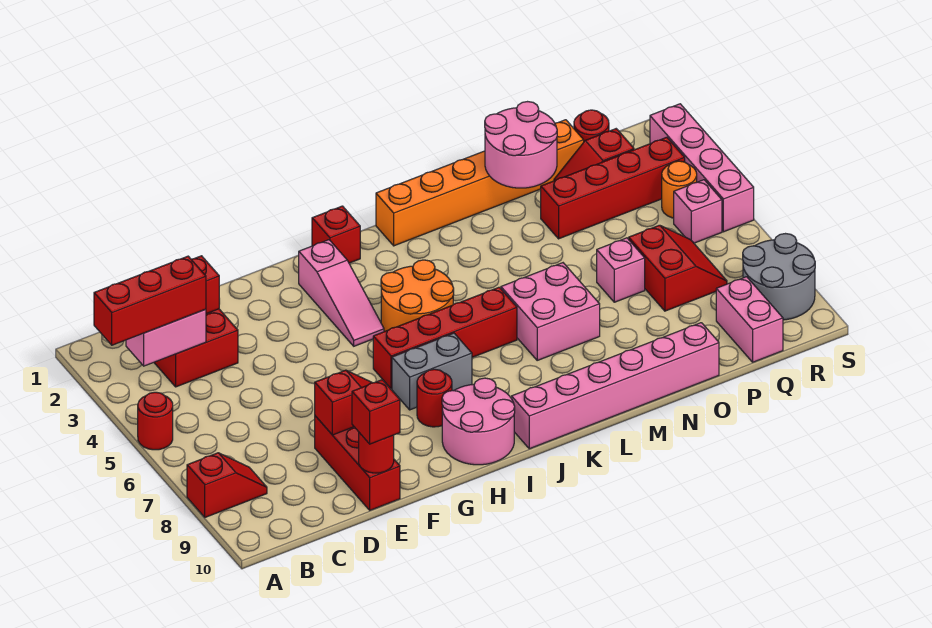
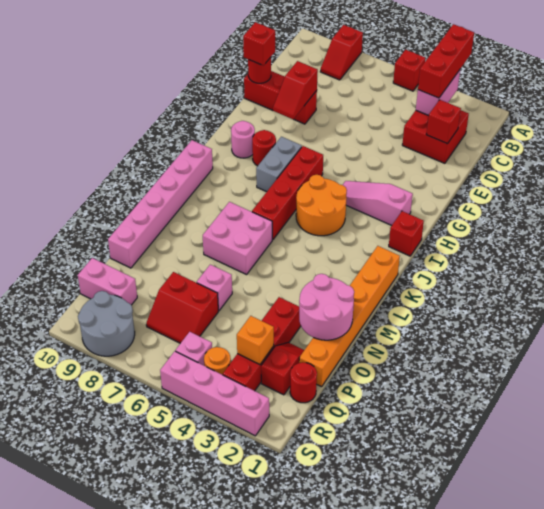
red round brick A5 level 1 -> red brick A5 level 1
pink round brick H9:I10 level 1 -> pink round brick H9 level 1
none -> orange brick Q3 level 2

